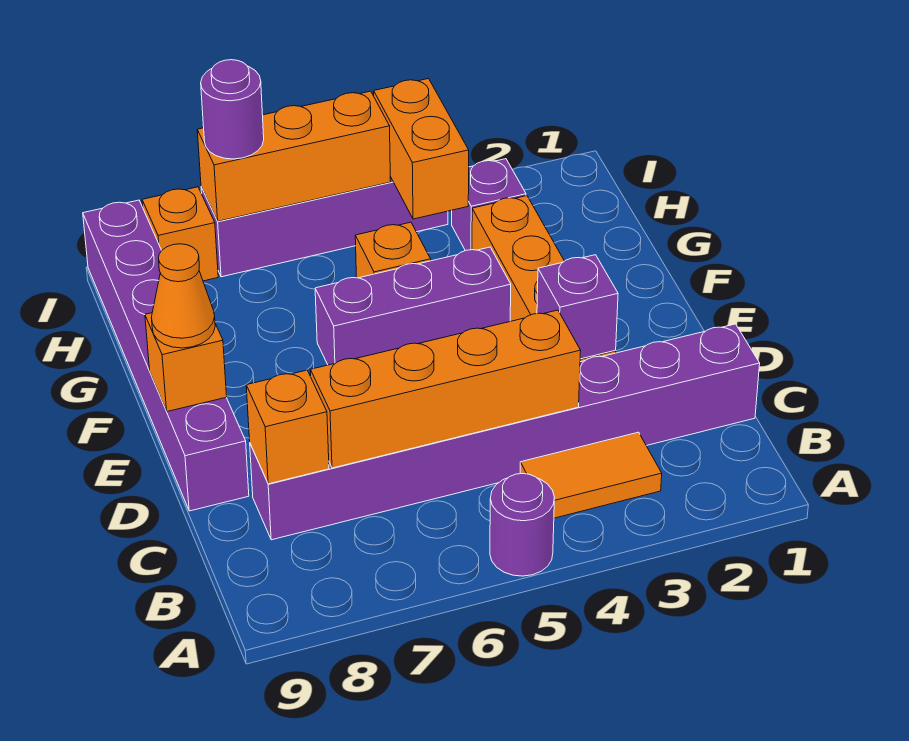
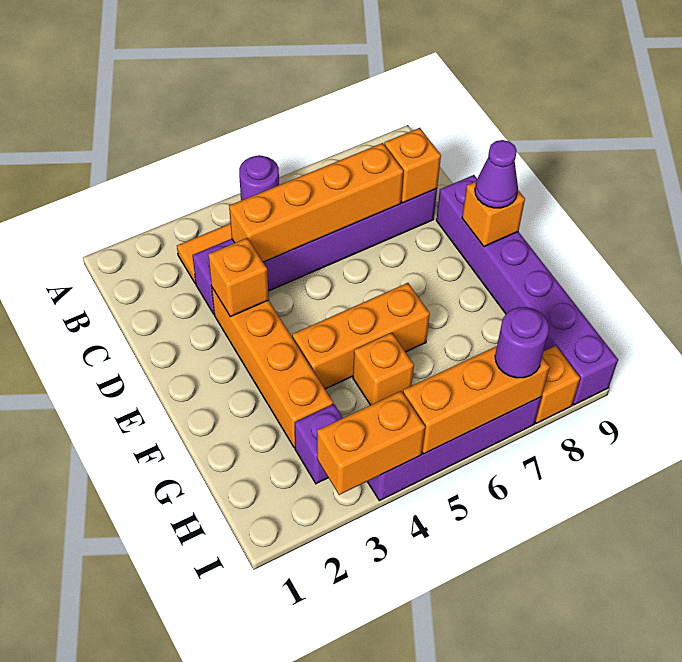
purple brick C1:C8 level 1 -> purple brick C3:C8 level 1
purple brick D3 level 2 -> orange brick D3 level 2
orange cone E9 level 3 -> purple cone E9 level 3
purple brick F4:F6 level 1 -> orange brick F4:F6 level 1
orange brick H4:I4 level 2 -> orange brick I3:I4 level 2

